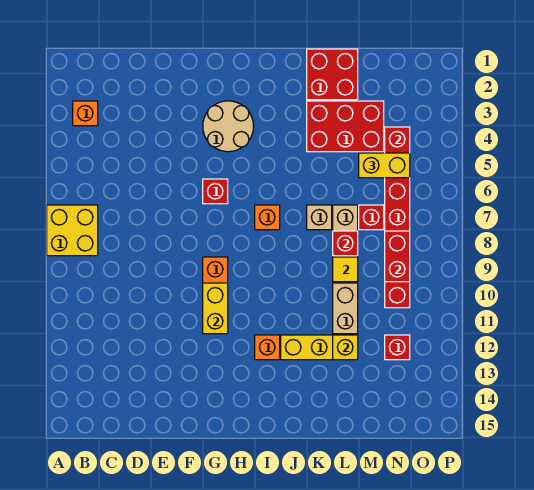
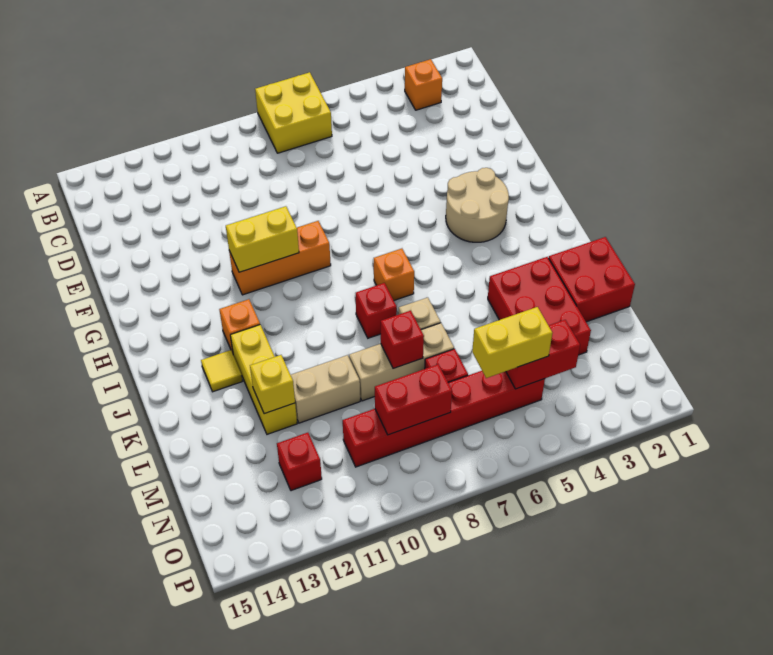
red brick G6 level 1 -> red brick J8 level 1
yellow tile L9 level 2 -> yellow tile J13 level 1
yellow brick M5:N5 level 3 -> yellow brick N5:N6 level 3

